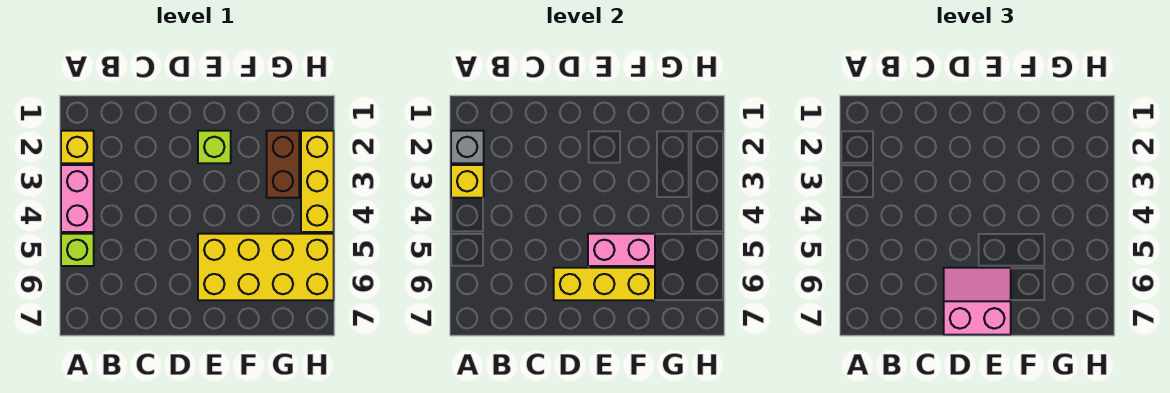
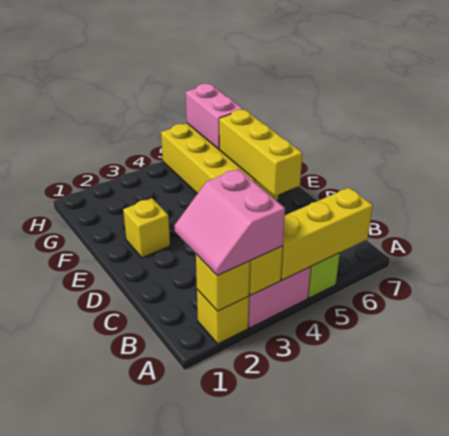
grey brick A2 level 2 -> yellow brick A2 level 2
pink slope D6:E7 level 3 top 7 -> pink slope A2:B3 level 3 top 3
lime brick E2 level 1 -> yellow brick E2 level 1
pink brick E5:F5 level 2 -> pink brick G6:H6 level 2
brown brick G2:G3 level 1 -> none
yellow brick H2:H4 level 1 -> yellow brick A4:A6 level 2

